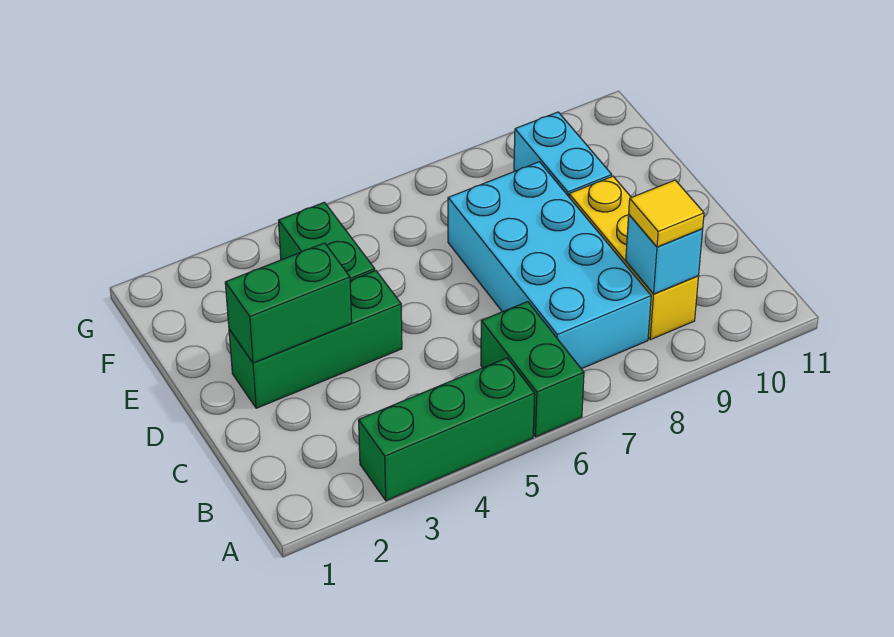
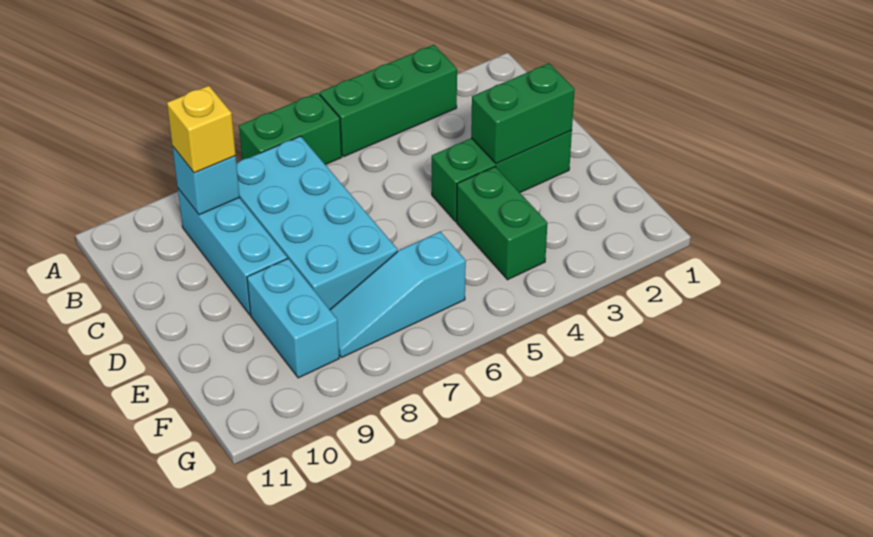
green brick A6:B6 level 1 -> green brick A6:A7 level 1
yellow brick B9:D9 level 1 -> cyan brick B9:D9 level 1
yellow tile B9 level 3 -> yellow brick B9 level 3
none -> cyan slope F6:F8 level 1 top 6

